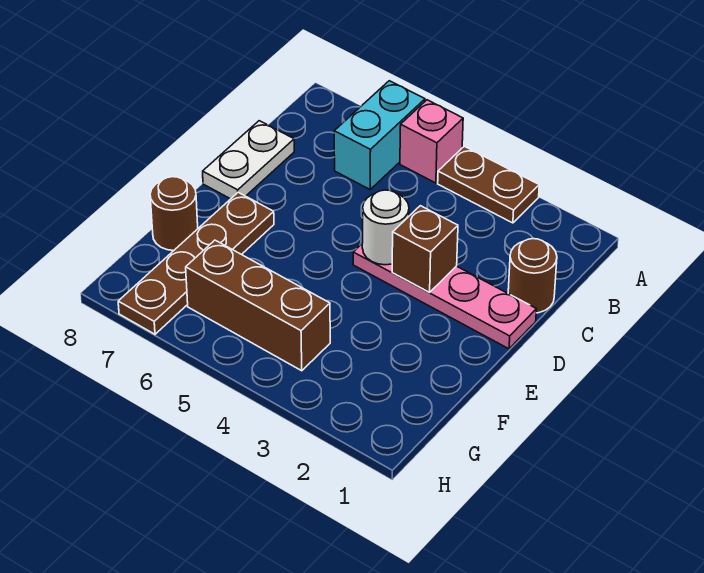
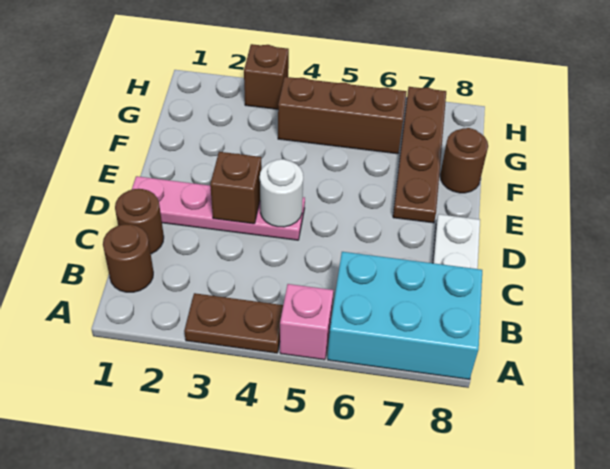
cyan brick A6:B6 level 1 -> cyan brick A6:B8 level 1
none -> brown round brick B1 level 1
none -> brown brick H3 level 1

